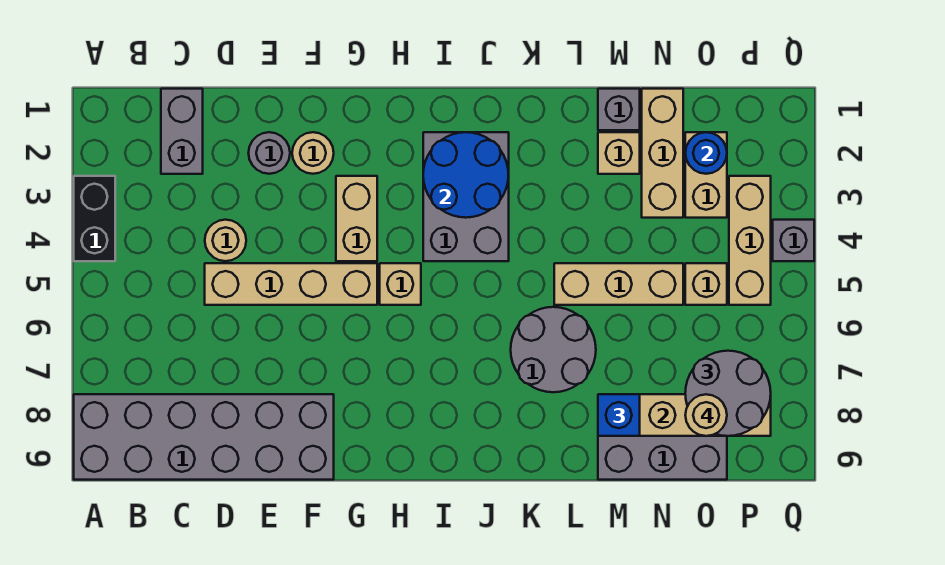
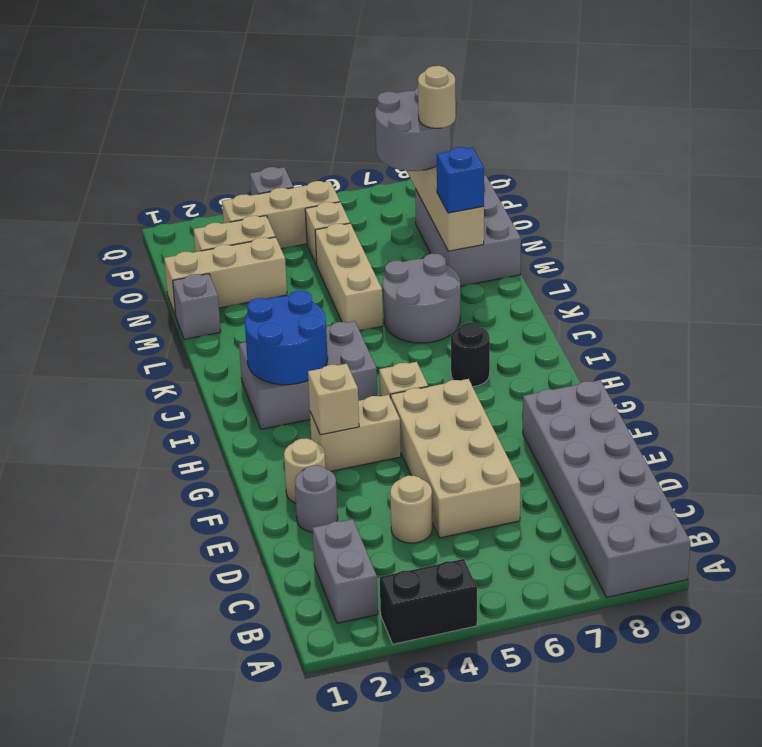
grey brick C1:C2 level 1 -> grey brick B2:C2 level 1
tan brick D5:G5 level 1 -> tan brick D5:G6 level 1
none -> black round brick I7 level 1
tan brick M2 level 1 -> tan brick G3 level 2
blue round brick O2 level 2 -> none

